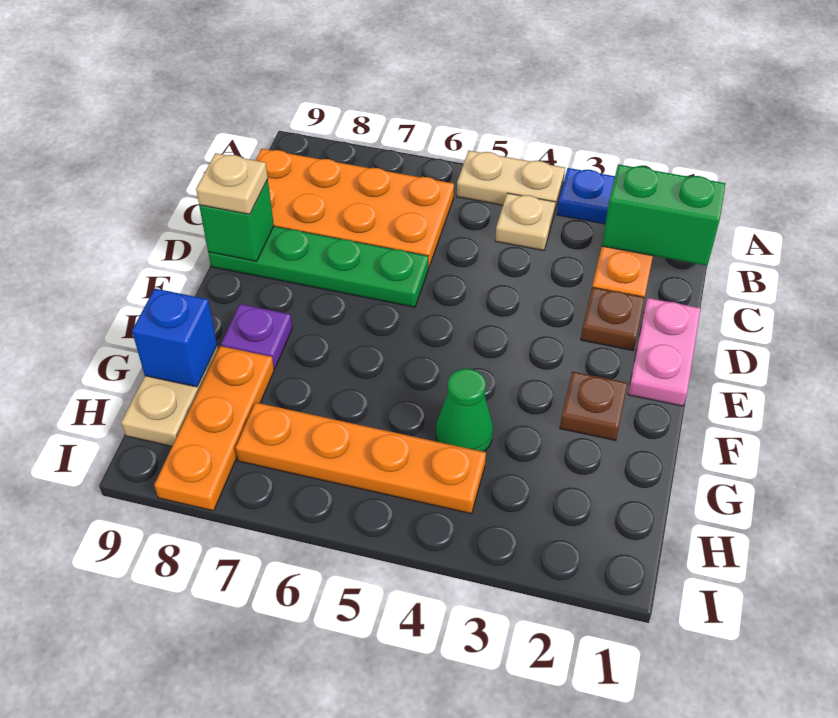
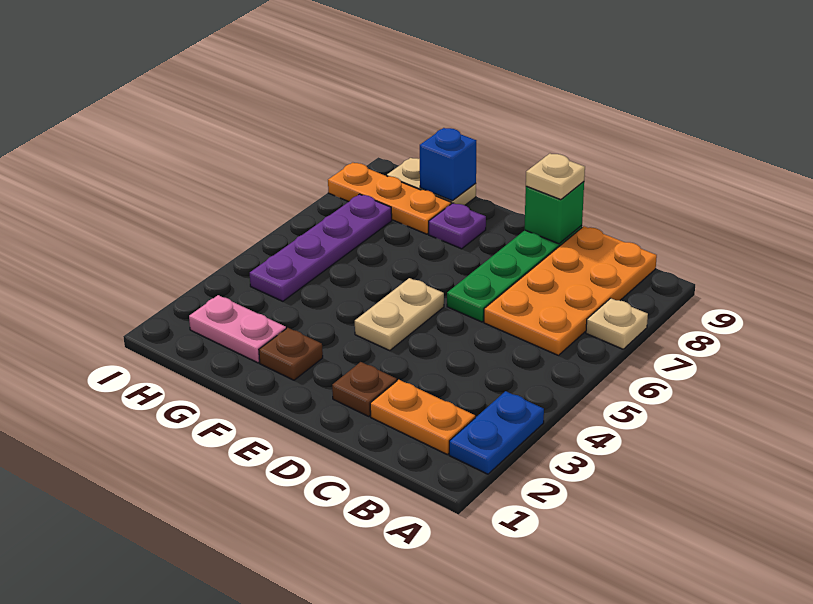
tan plate A4:A5 level 1 -> tan plate E4:E5 level 1
green brick B1:B2 level 2 -> none
tan plate B4 level 1 -> tan plate A7 level 1
pink plate D1:E1 level 1 -> pink plate G2:H2 level 1
green cone G4 level 1 -> none
orange plate H4:H7 level 1 -> purple plate H4:H7 level 1

